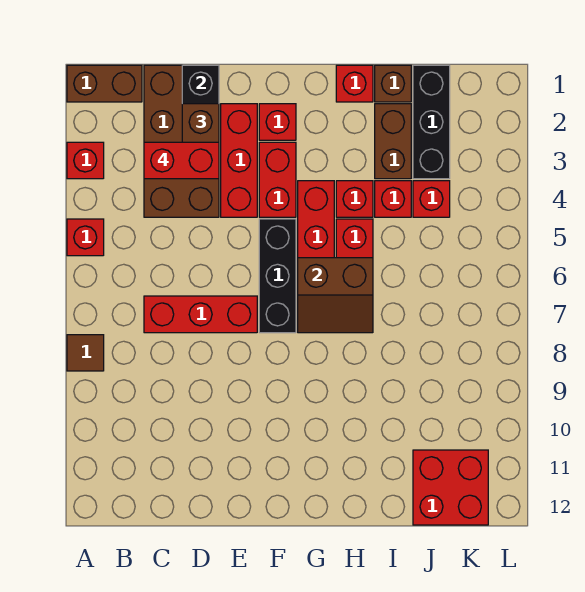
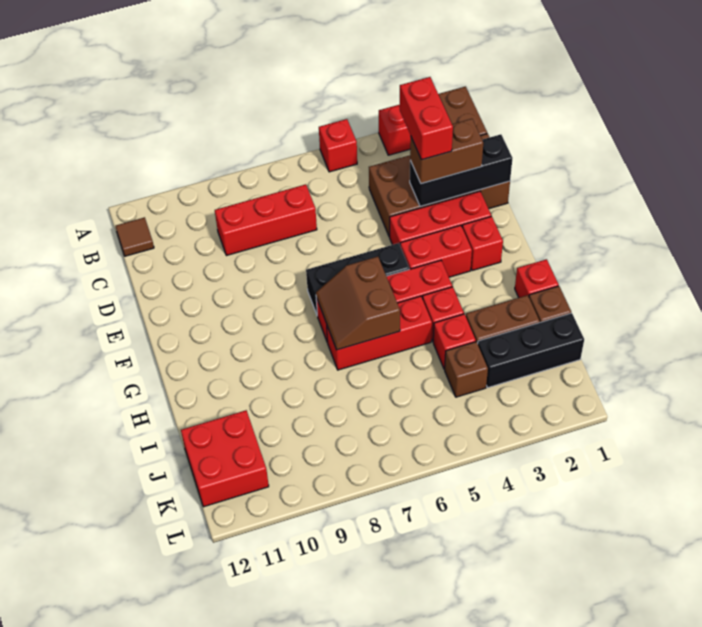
brown tile A8 level 1 -> brown tile B12 level 1
red brick C7:E7 level 1 -> red brick C7:C9 level 1
red brick J4 level 1 -> brown brick J4 level 1

